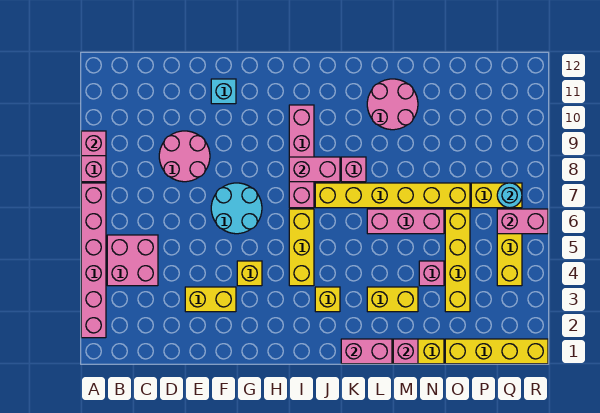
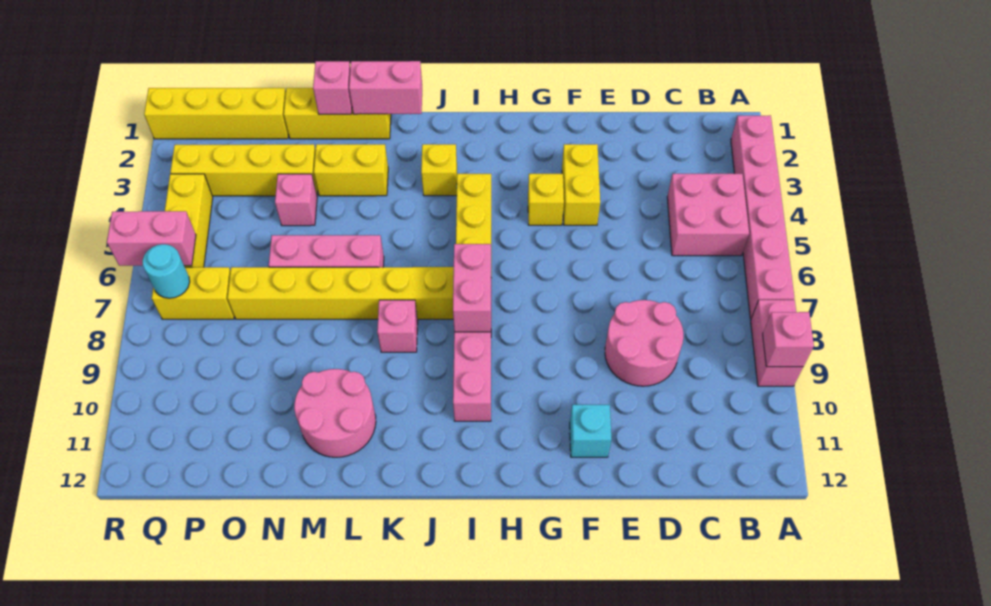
yellow brick E3:F3 level 1 -> yellow brick F3:F4 level 1
cyan round brick F6:G7 level 1 -> none
pink brick I8:J8 level 2 -> pink brick I7:I8 level 2
yellow brick O3:O6 level 1 -> yellow brick N3:Q3 level 1

